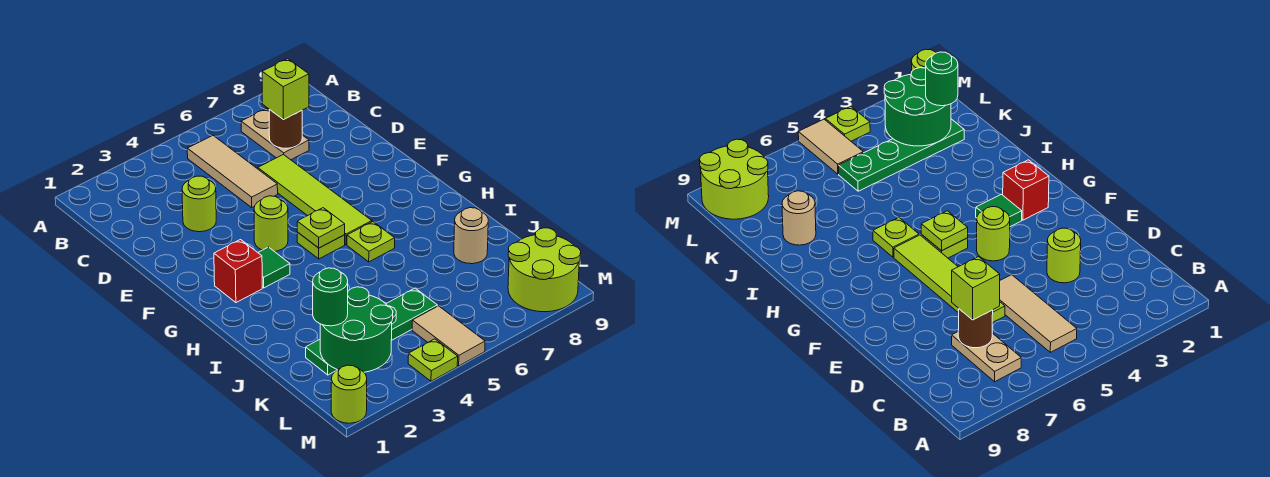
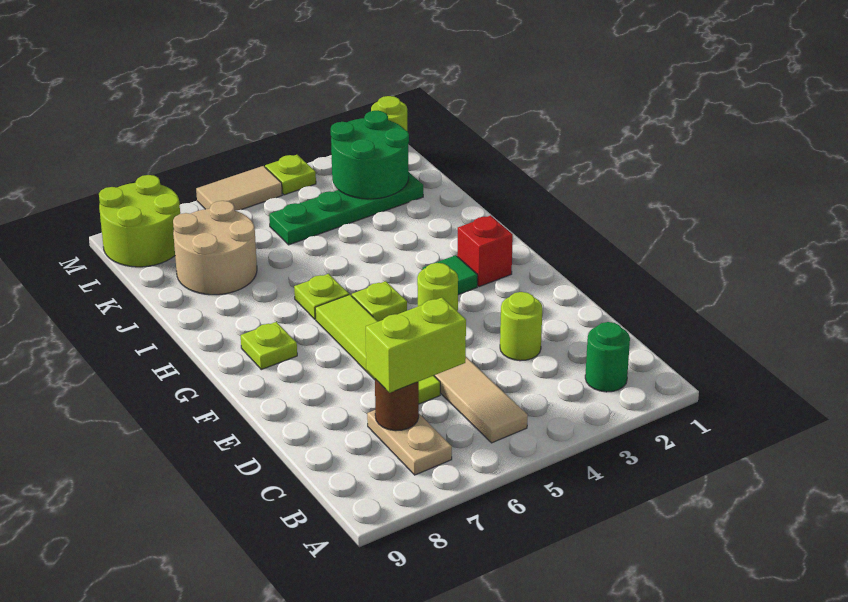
lime brick C7 level 3 -> lime brick C6:C7 level 3
lime plate G5 level 2 -> lime plate G8 level 1
tan round brick J8 level 1 -> tan round brick J7:K8 level 1
green round brick K2 level 3 -> green round brick B2 level 1
tan tile L5:M5 level 1 -> tan tile M5:M6 level 1

